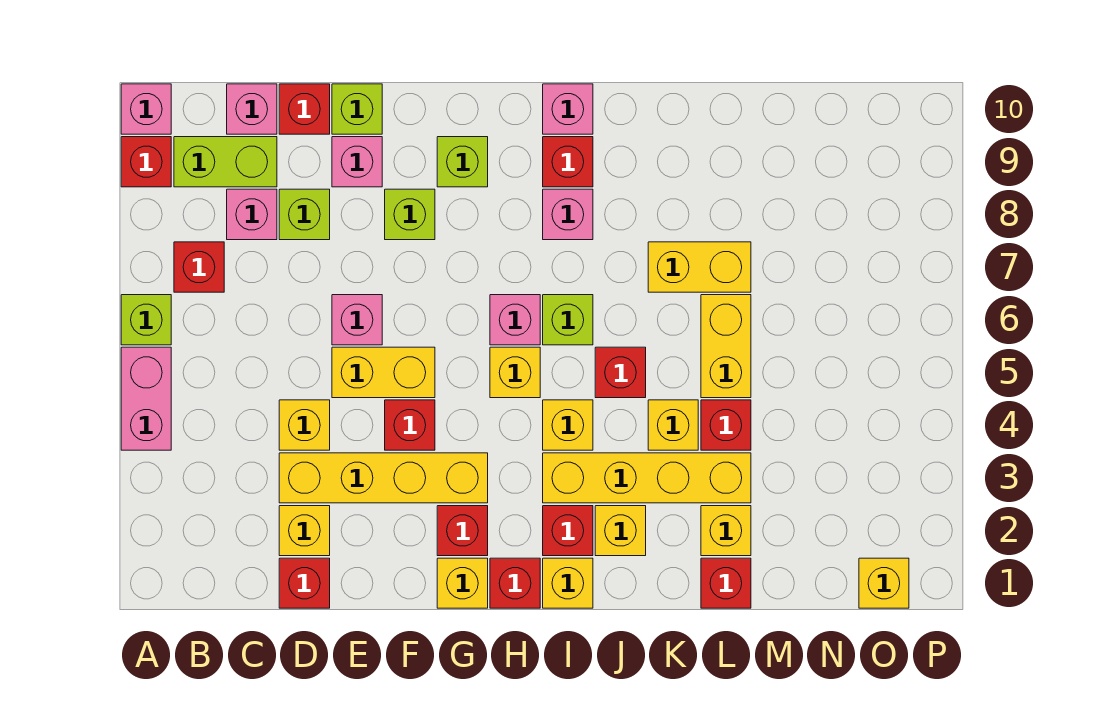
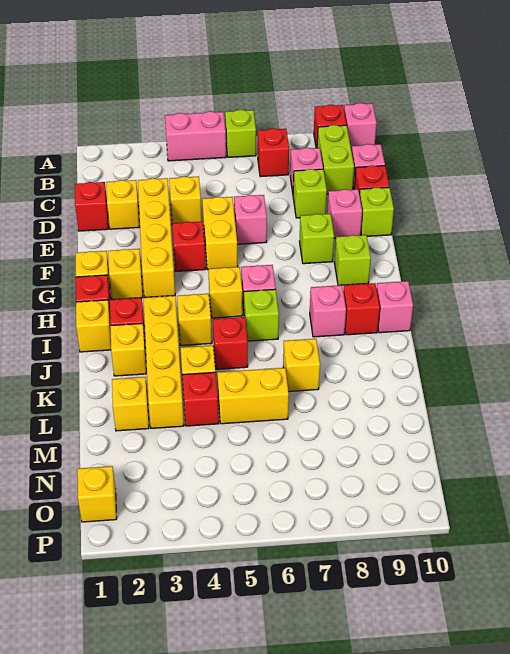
red brick G2 level 1 -> yellow brick G2 level 1
yellow brick K7:L7 level 1 -> yellow brick K7 level 1
red brick L1 level 1 -> none

